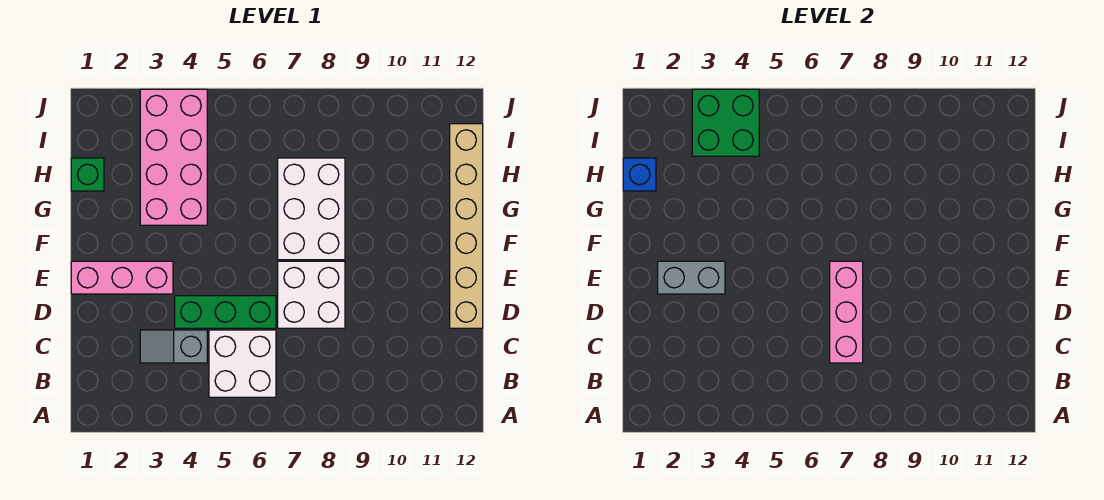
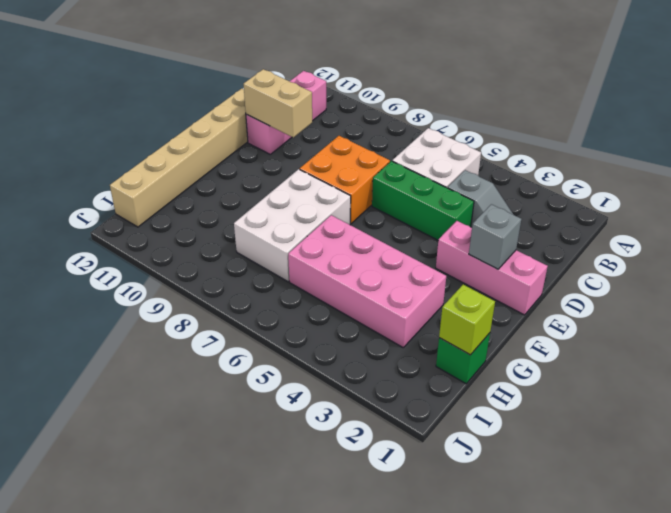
pink brick C7:E7 level 2 -> pink brick B11:D11 level 1
white brick D7:E8 level 1 -> orange brick D7:E8 level 1
none -> tan brick D10:D11 level 2
grey brick E2:E3 level 2 -> grey brick E2 level 2
pink brick G3:J4 level 1 -> pink brick G3:H6 level 1
blue brick H1 level 2 -> lime brick H1 level 2
green brick I3:J4 level 2 -> none

